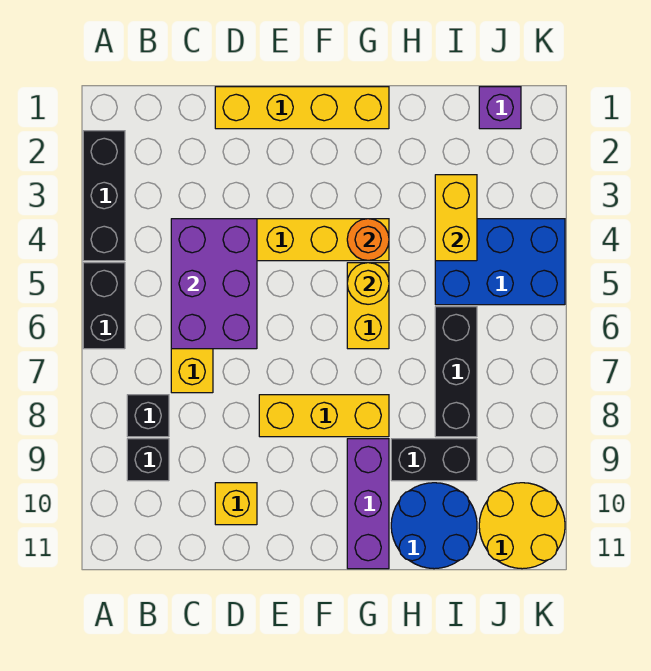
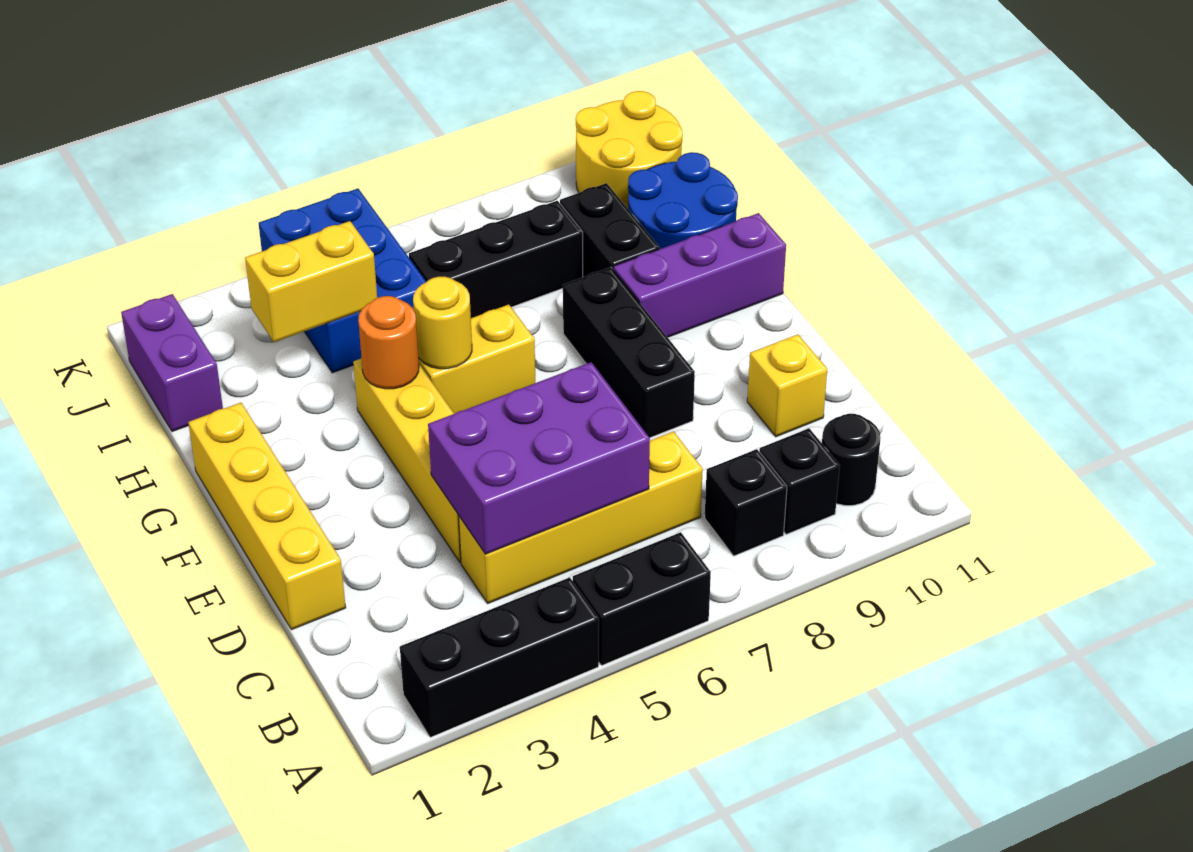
none -> black round brick B10 level 1
yellow brick E8:G8 level 1 -> black brick E8:G8 level 1
purple brick J1 level 1 -> purple brick I1:J1 level 1

